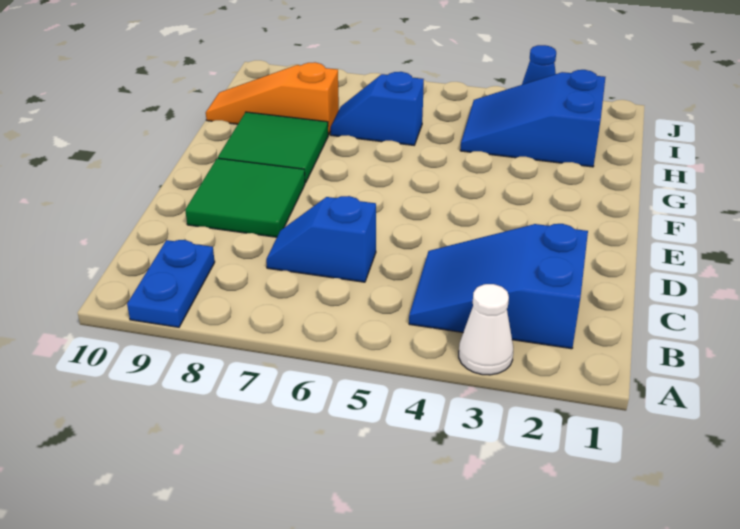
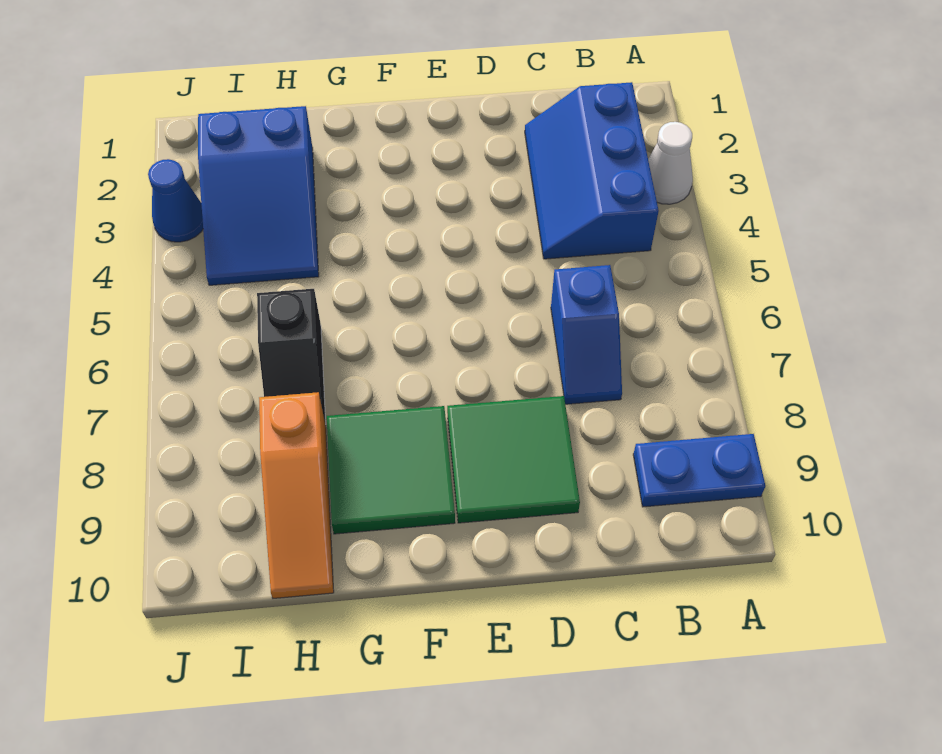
blue slope B2:C4 level 1 top 2 -> blue slope B2:C4 level 1 top B
blue slope H6:H7 level 1 top 6 -> black slope H6:H7 level 1 top 6

